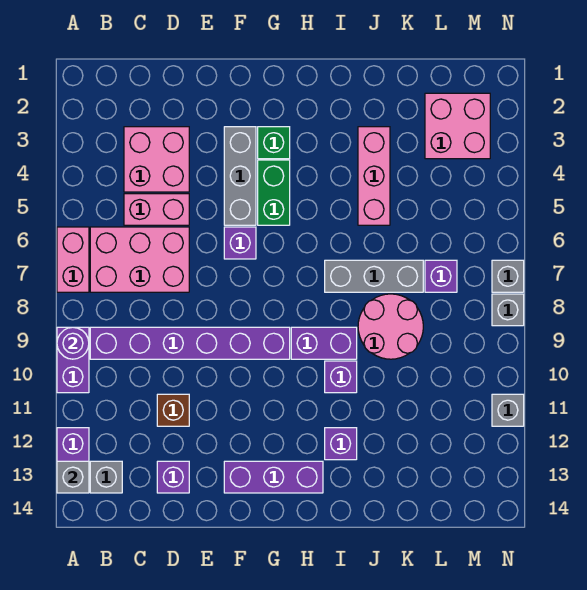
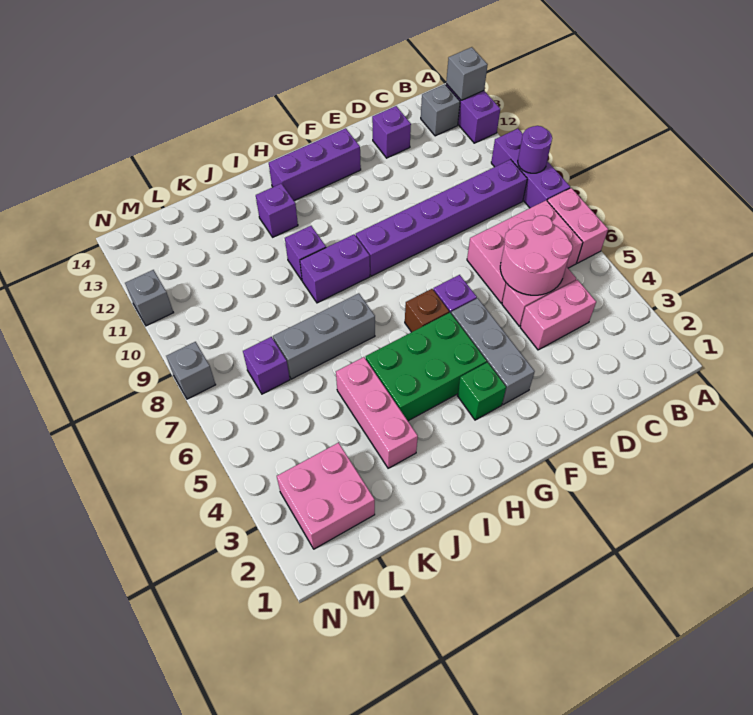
purple brick A9:A10 level 1 -> purple brick A8:A10 level 1
pink brick C3:D4 level 1 -> pink brick C4:D4 level 1
brown brick D11 level 1 -> brown brick G6 level 1
green brick G4:G5 level 1 -> green brick G4:I5 level 1
pink round brick J8:K9 level 1 -> pink round brick C5:D6 level 2
grey brick N7 level 1 -> none

